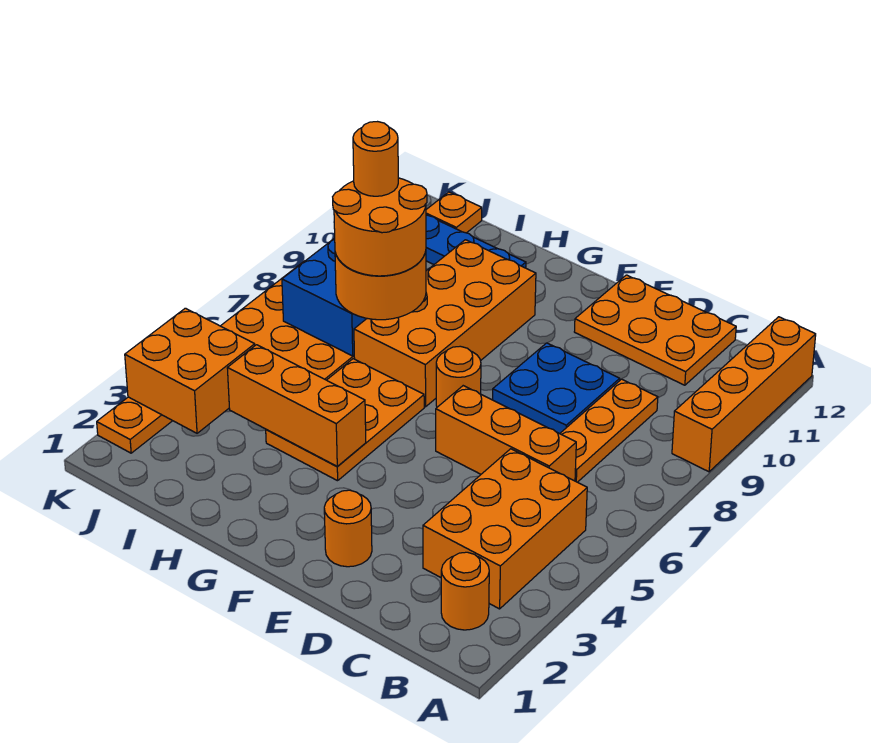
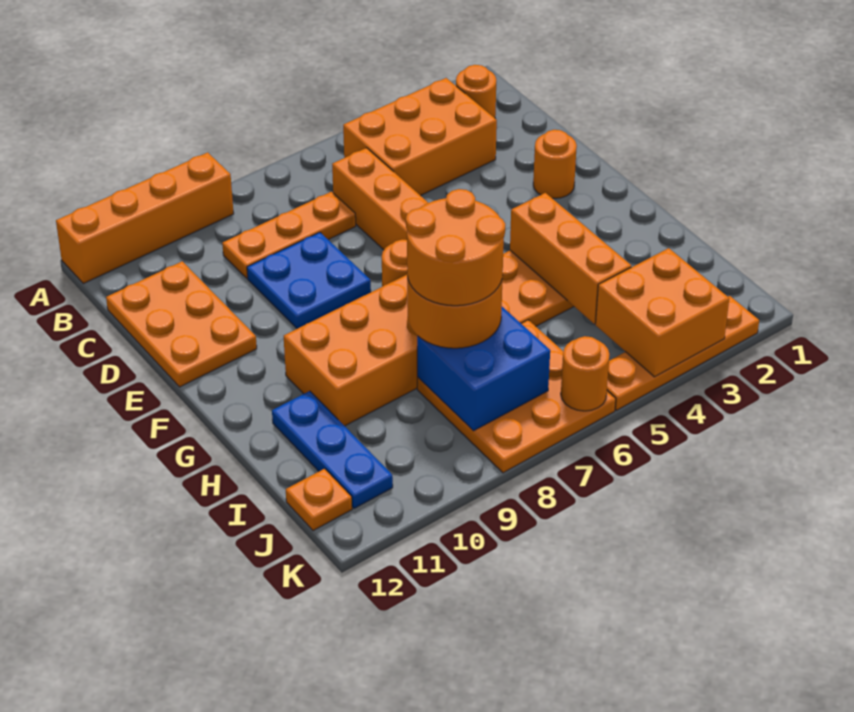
orange round brick I8 level 5 -> orange round brick K6 level 2

